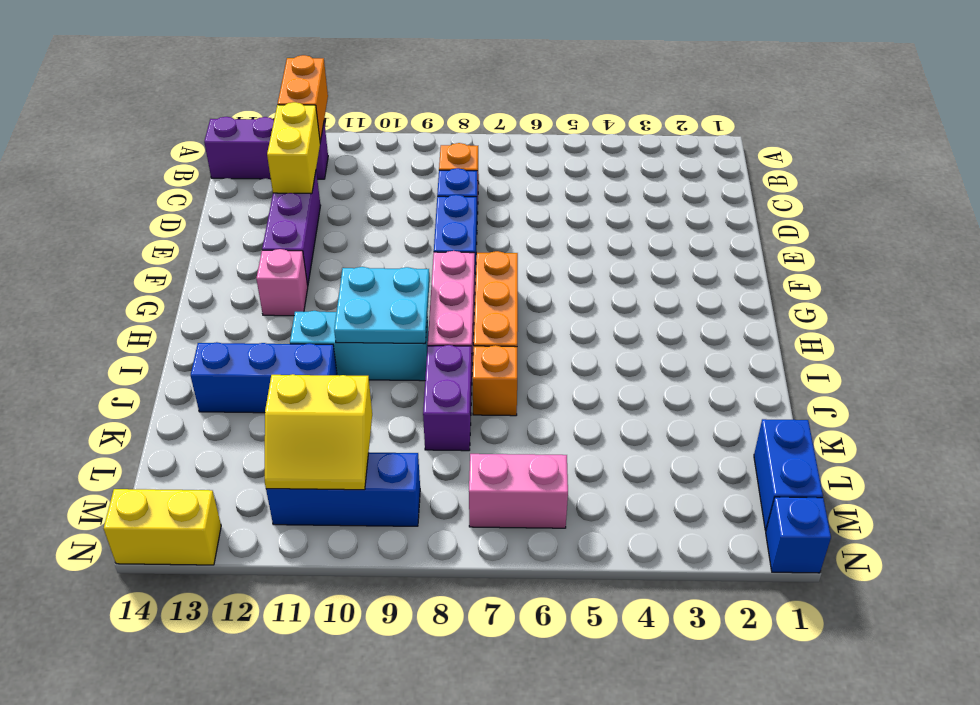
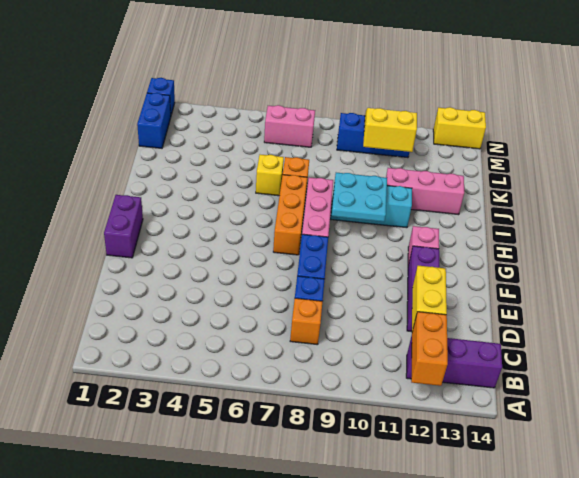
none -> yellow brick J6 level 1
purple brick J8:K8 level 1 -> purple brick F1:G1 level 1
blue brick J11:J13 level 1 -> pink brick J11:J13 level 1

